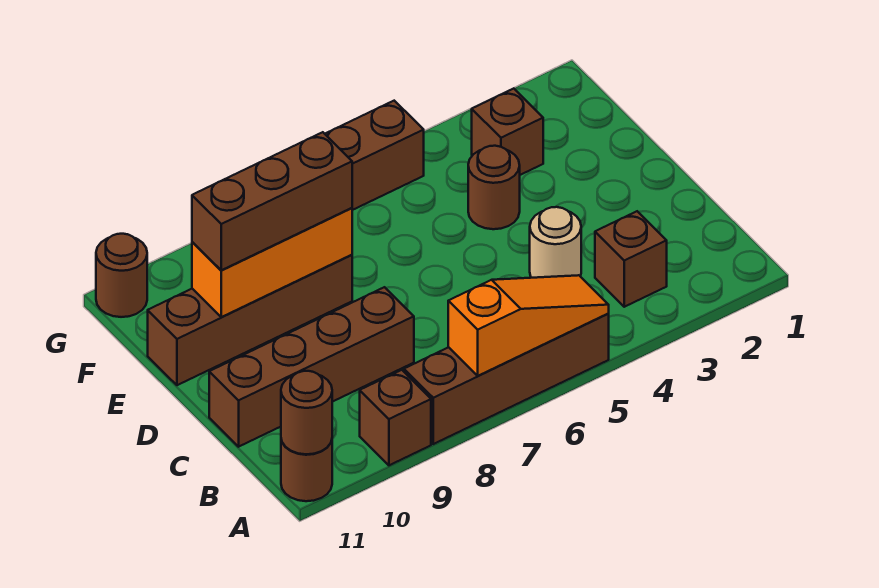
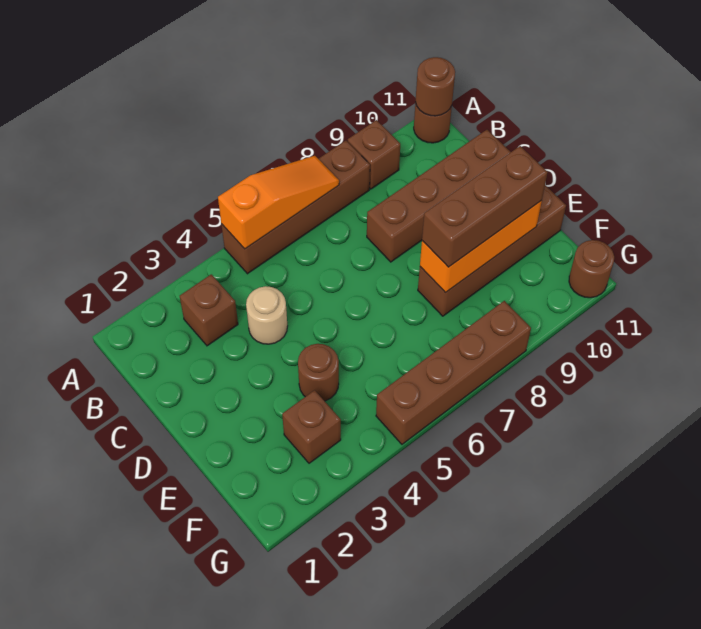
orange slope A5:A7 level 2 top 7 -> orange slope A5:A7 level 2 top 5

